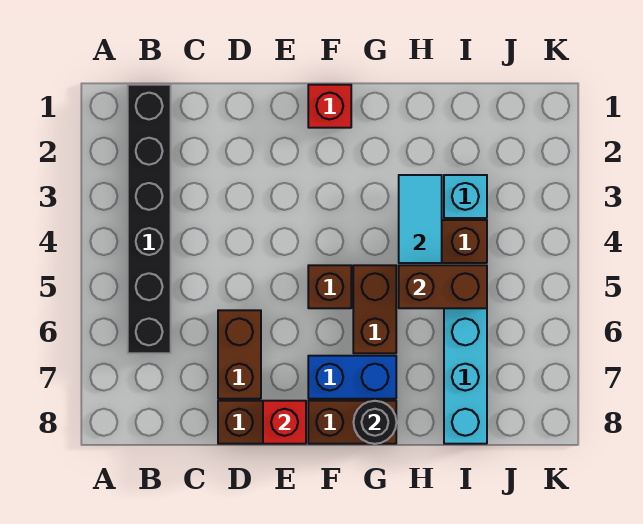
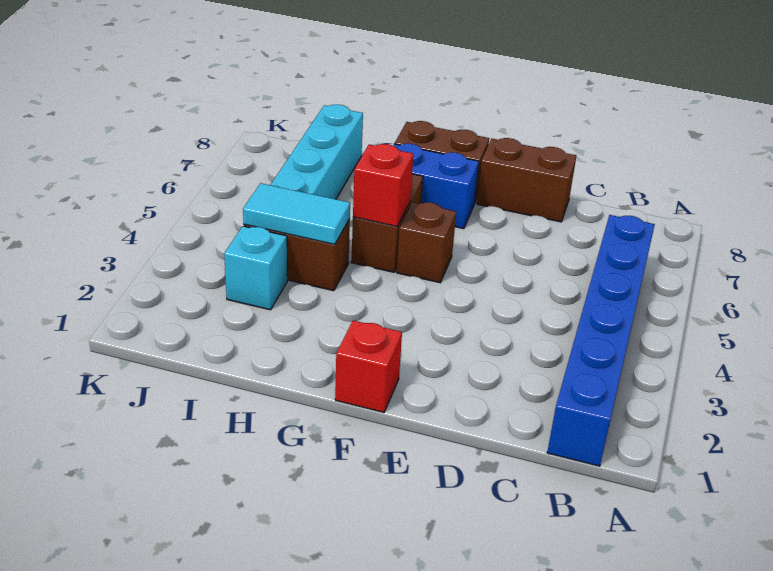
black brick B1:B6 level 1 -> blue brick B1:B6 level 1
brown brick D6:D7 level 1 -> none
red brick E8 level 2 -> red brick G5 level 2
black round brick G8 level 2 -> none
cyan tile H3:H4 level 2 -> cyan tile H4:I4 level 2
brown brick H5:I5 level 2 -> none

